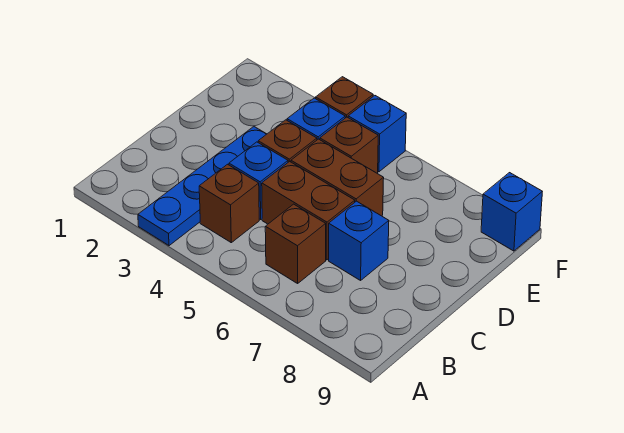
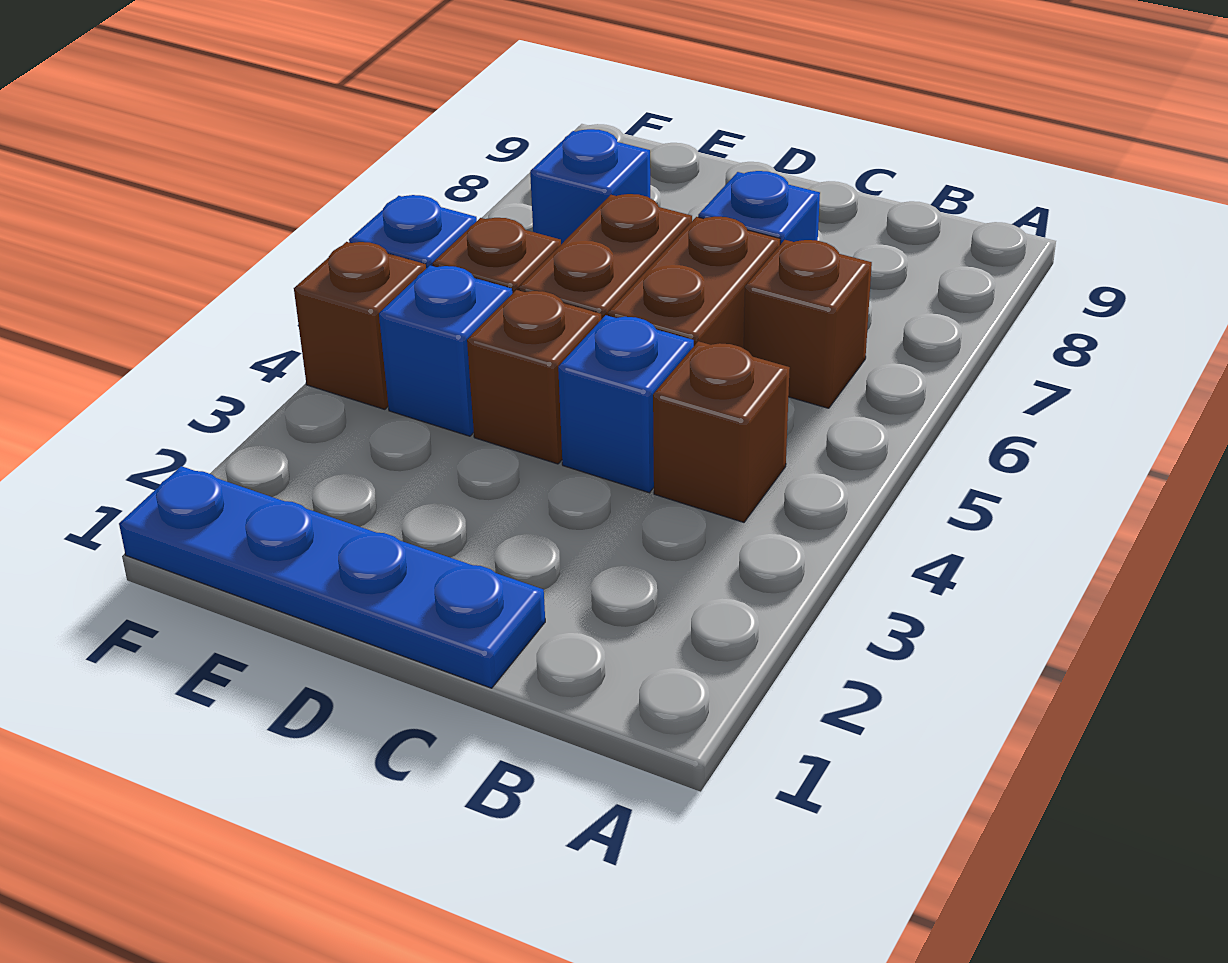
blue plate A3:D3 level 1 -> blue plate C1:F1 level 1
blue brick F9 level 1 -> blue brick E7 level 1

